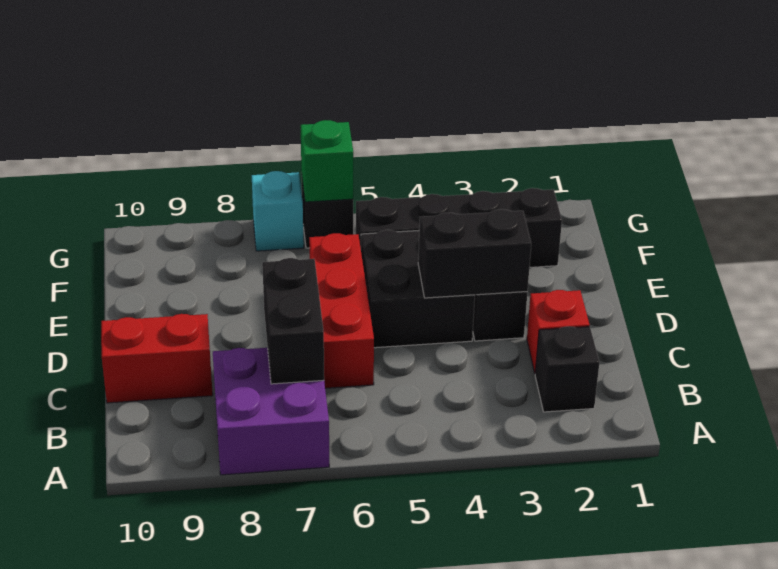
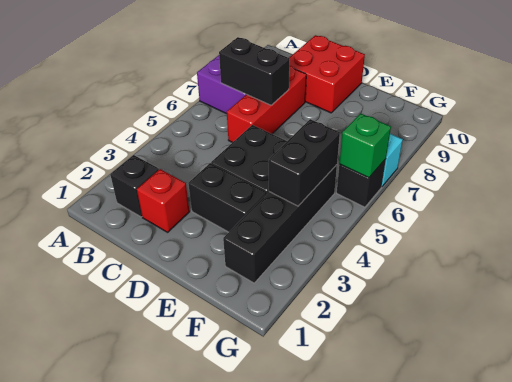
red brick C6:E6 level 1 -> red brick C6:C8 level 1
red brick C9:C10 level 1 -> red brick C9:D10 level 1
black brick D3:D4 level 2 -> black brick F4:F5 level 2

